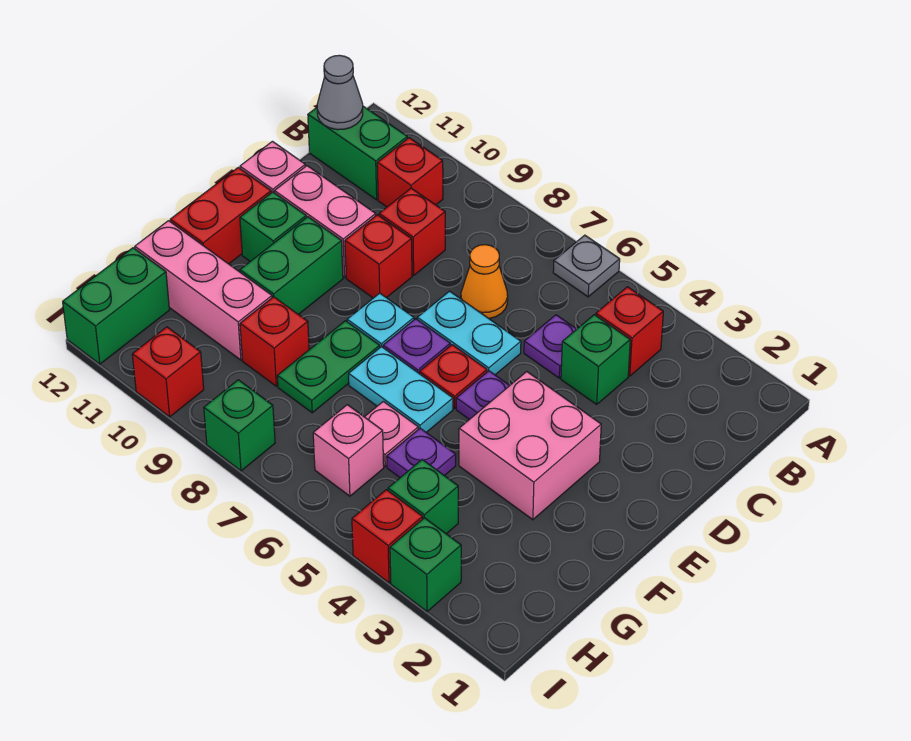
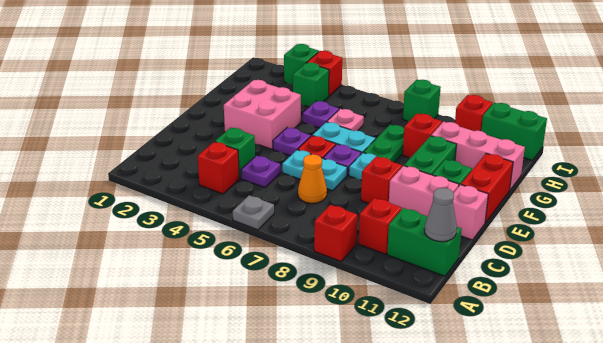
red brick C9 level 1 -> red brick A9 level 1
pink brick H6 level 1 -> none
green brick H12:I12 level 1 -> green brick I11:I12 level 1

